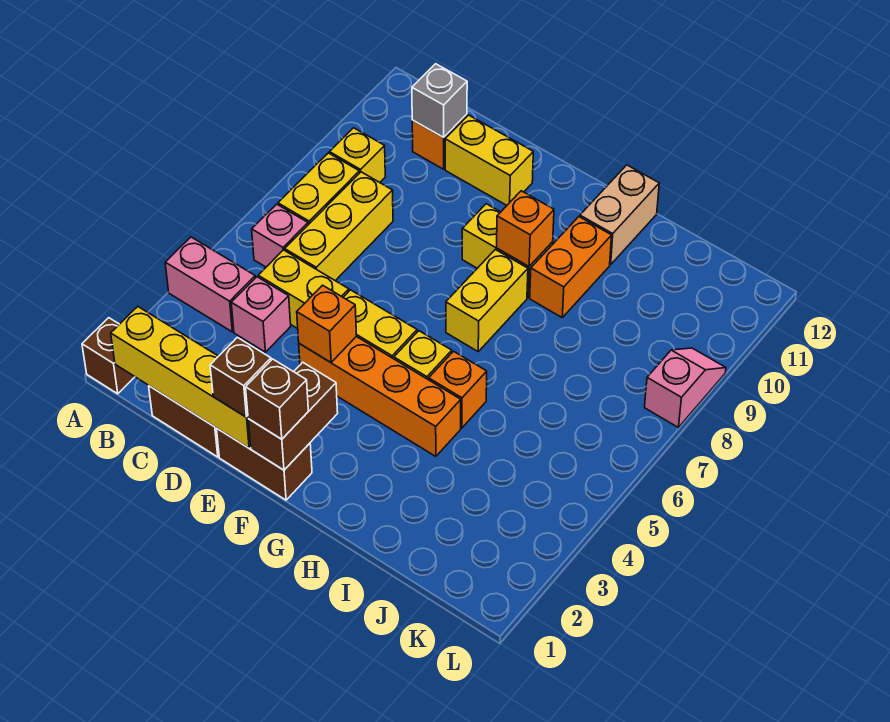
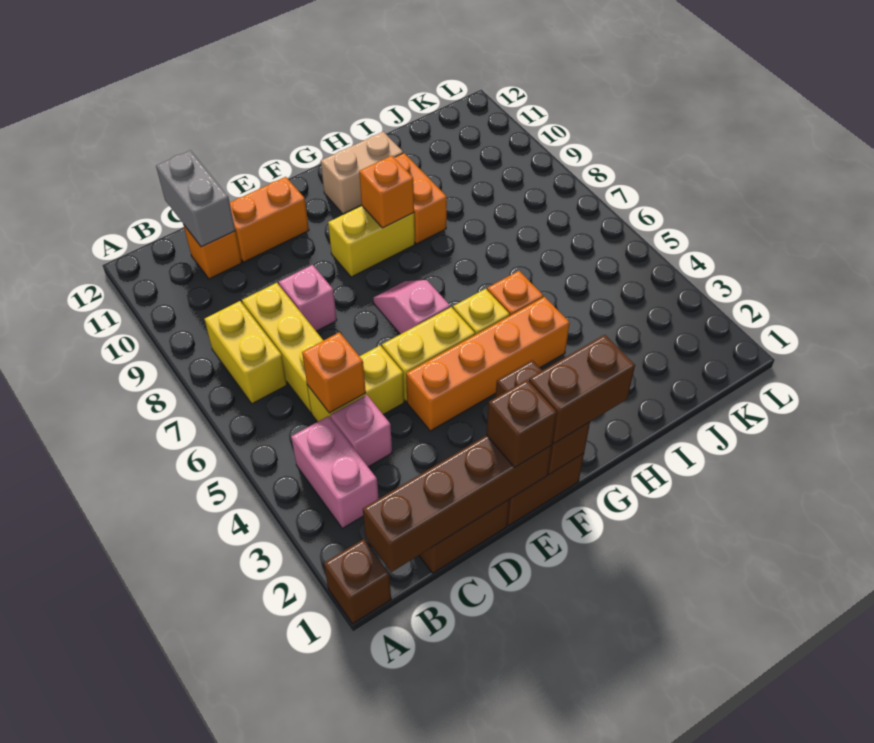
pink brick A4:B4 level 1 -> pink brick B3:B4 level 1
yellow brick B1:E1 level 2 -> brown brick B1:E1 level 2
pink brick B6 level 1 -> pink brick D8 level 1
yellow brick B9 level 1 -> none
grey brick C11 level 2 -> grey brick C11:C12 level 2
yellow brick D11:E11 level 1 -> orange brick D11:E11 level 1
orange brick E4 level 2 -> orange brick C5 level 2
brown brick F1 level 3 -> brown brick F1:G1 level 3
yellow brick G7:G8 level 1 -> none
tan brick H11:H12 level 1 -> tan brick G11:H11 level 1
pink slope L8:L9 level 1 top 8 -> pink slope F6:F7 level 1 top 6

